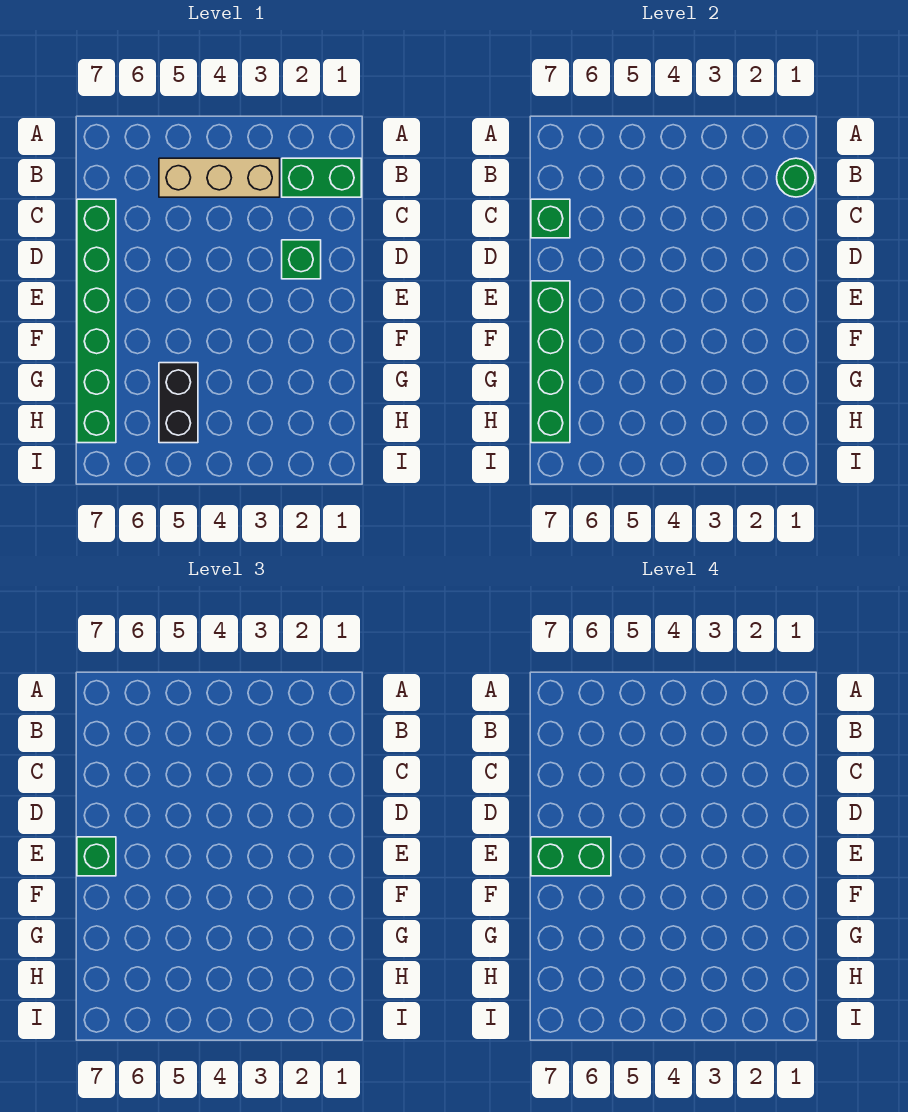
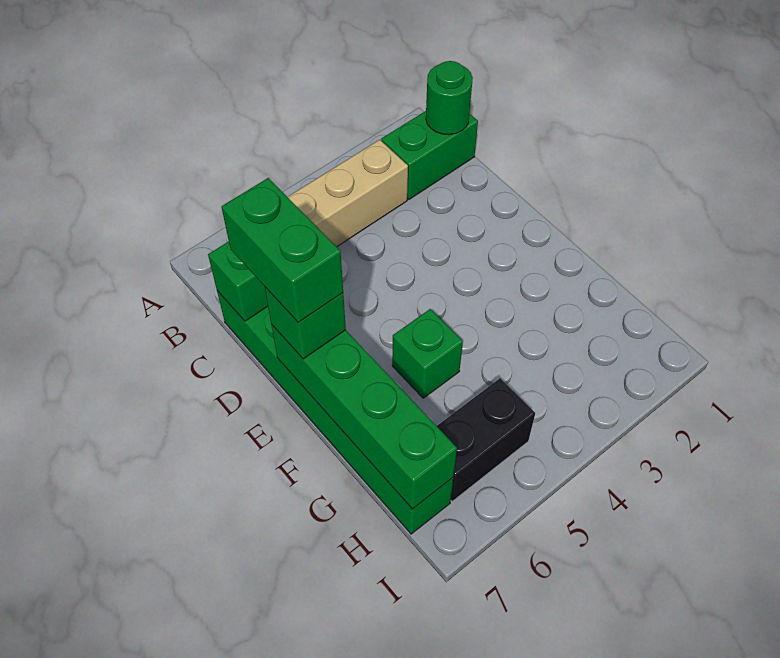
green brick D2 level 1 -> green brick F5 level 1
green brick E6:E7 level 4 -> green brick D7:E7 level 4
black brick G5:H5 level 1 -> black brick H5:H6 level 1

